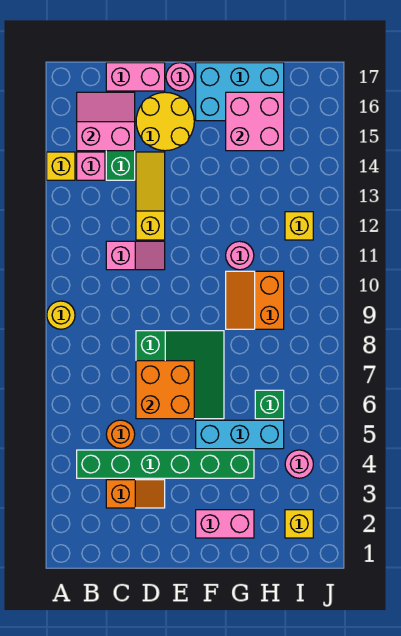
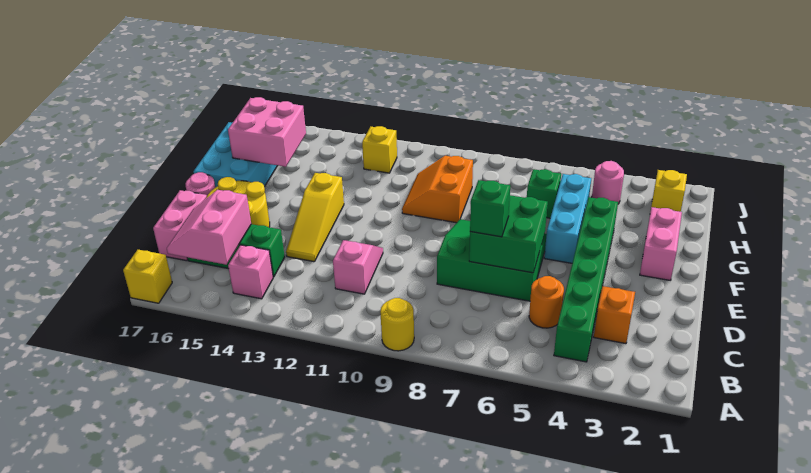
yellow brick A14 level 1 -> yellow brick A17 level 1
orange brick D6:E7 level 2 -> green brick D6:E7 level 2
none -> green brick D7 level 3
yellow slope D12:D14 level 1 top 12 -> yellow slope D13:F13 level 1 top F
orange slope G9:H10 level 1 top H -> orange slope G9:H10 level 1 top 9
pink round brick G11 level 1 -> none

